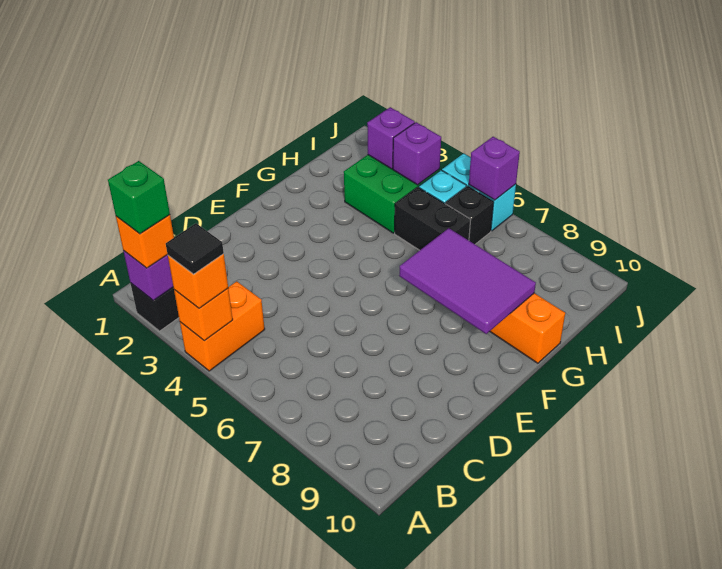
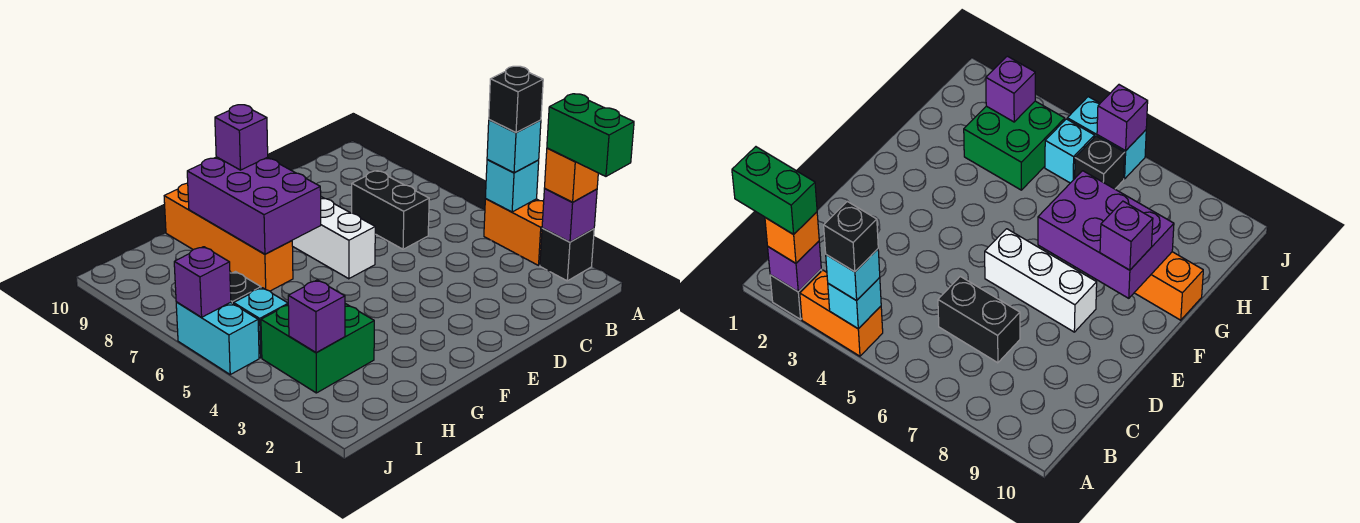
green brick A2 level 4 -> green brick A1:A2 level 4
orange brick A4:B4 level 1 -> orange brick A3:A4 level 1
orange brick A4 level 2 -> cyan brick A4 level 2
orange brick A4 level 3 -> cyan brick A4 level 3
black tile A4 level 4 -> black brick A4 level 4
none -> white brick E6:E8 level 1
purple tile F7:G9 level 2 -> purple brick F7:G9 level 2
black brick H5:H6 level 1 -> black brick C6:C7 level 1
purple brick I4 level 2 -> purple brick F9 level 3

